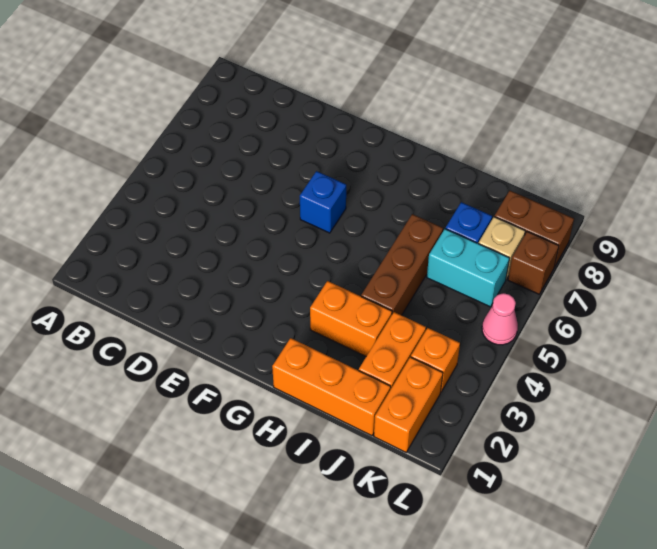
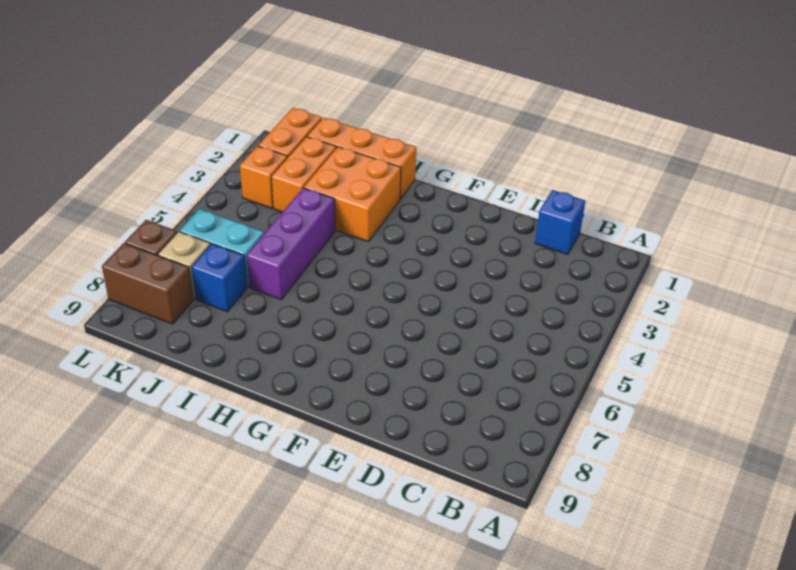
blue brick F6 level 1 -> blue brick C1 level 1
orange brick H3:I3 level 1 -> orange brick H2:I3 level 1
brown brick I4:I6 level 1 -> purple brick I4:I6 level 1
pink cone L5 level 1 -> none

